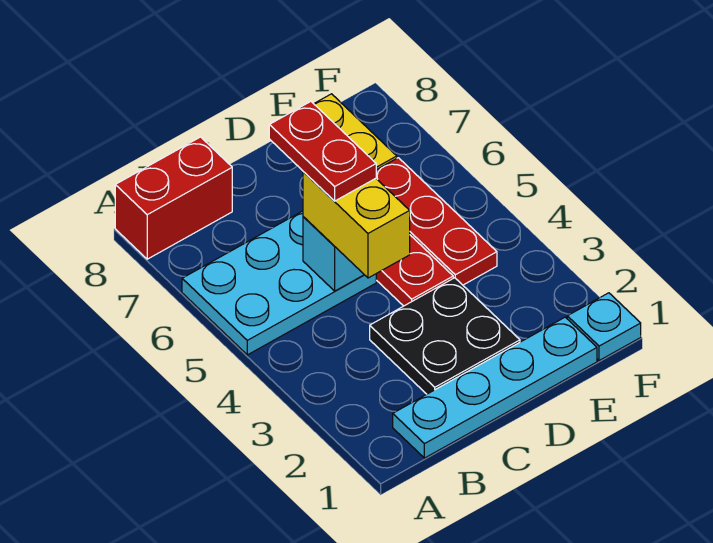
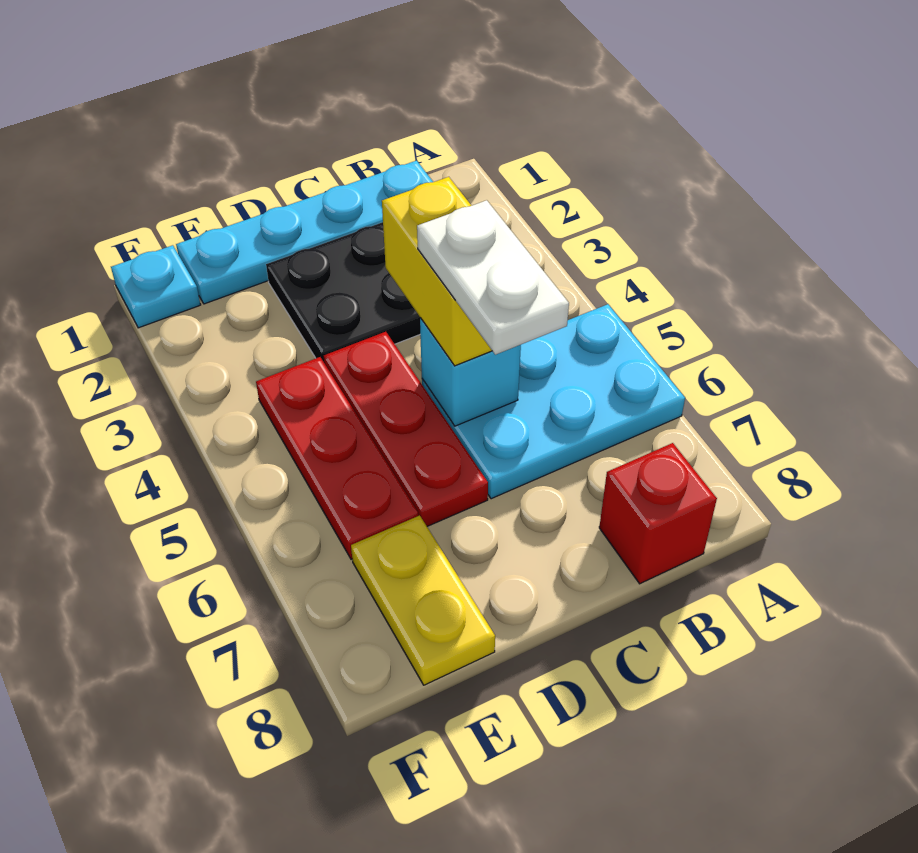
red brick A8:B8 level 1 -> red brick B8 level 1
red plate C5:C6 level 4 -> white plate C5:C6 level 4

